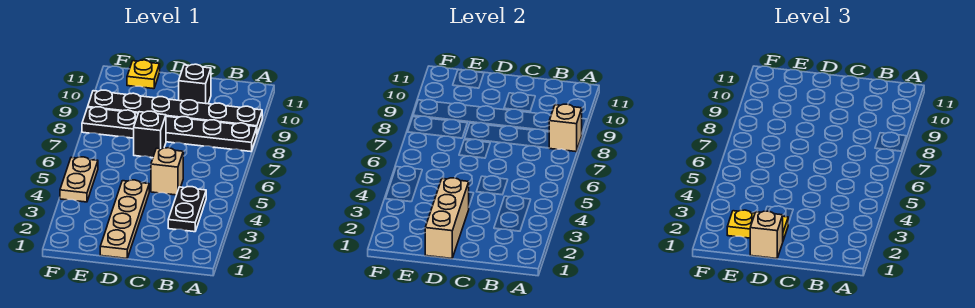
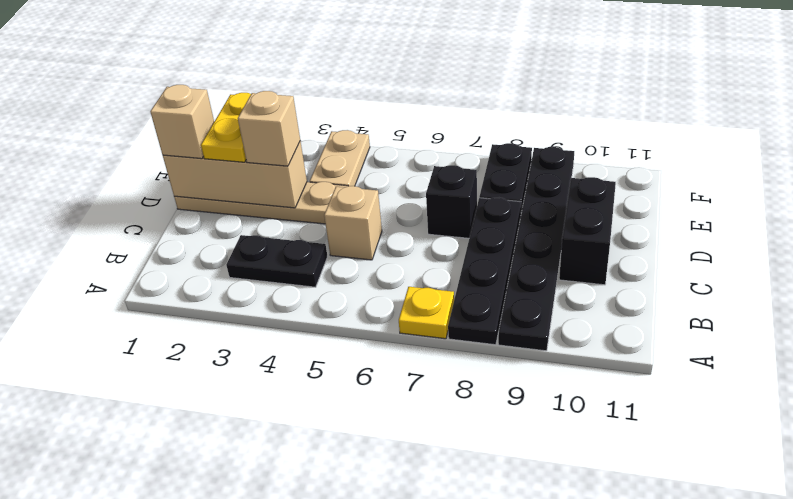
tan brick A8 level 2 -> tan brick D3 level 3
black brick C10 level 1 -> black brick C10:D10 level 1
yellow plate E11 level 1 -> yellow plate A7 level 1
tan plate F4:F5 level 1 -> tan plate E4:F4 level 1

